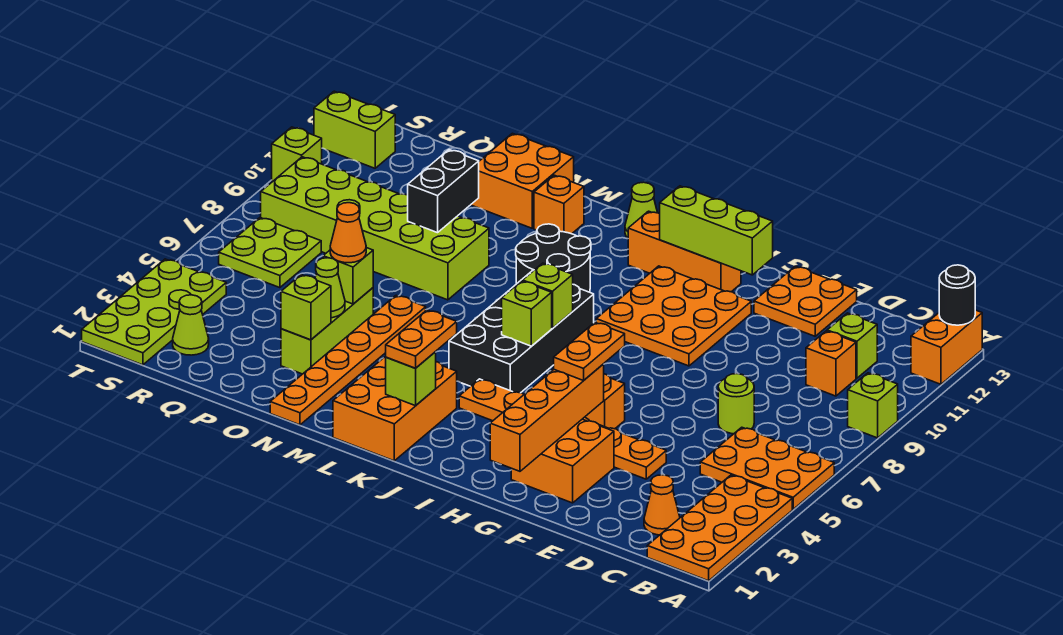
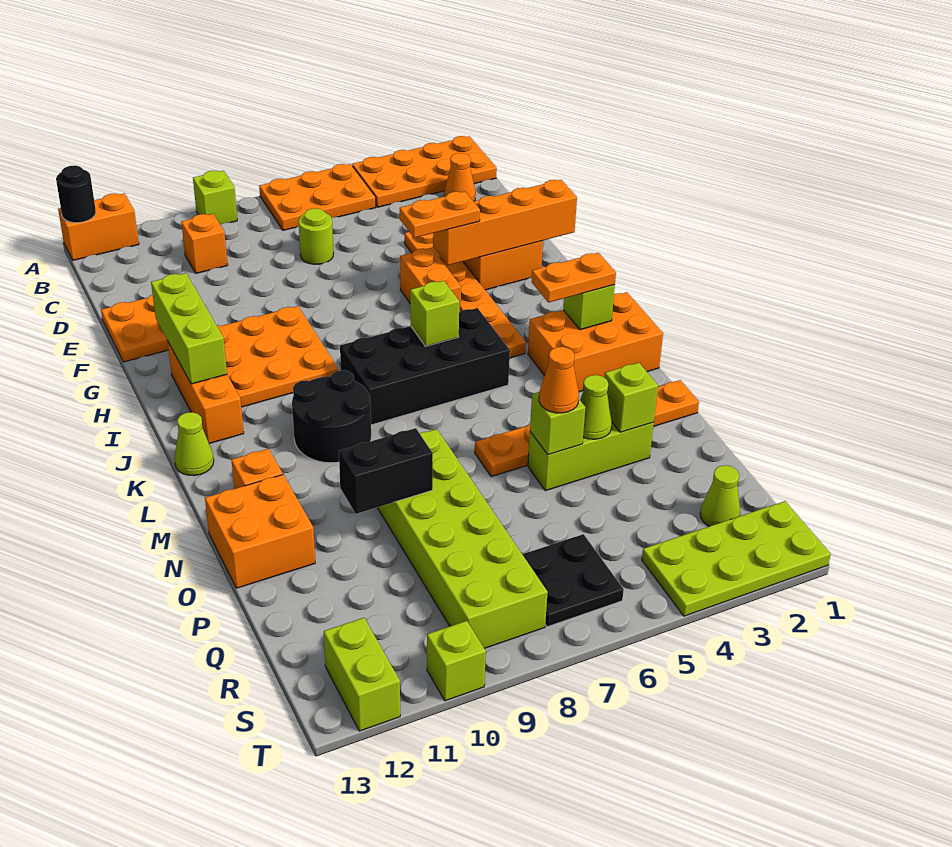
orange plate A5:C6 level 1 -> orange plate A5:B7 level 1
lime brick C11 level 1 -> none
lime brick J7 level 2 -> none
lime plate R6:S7 level 1 -> black plate R6:S7 level 1

